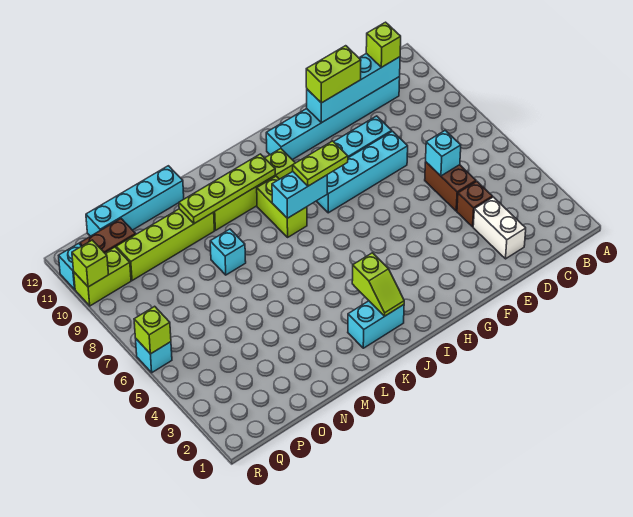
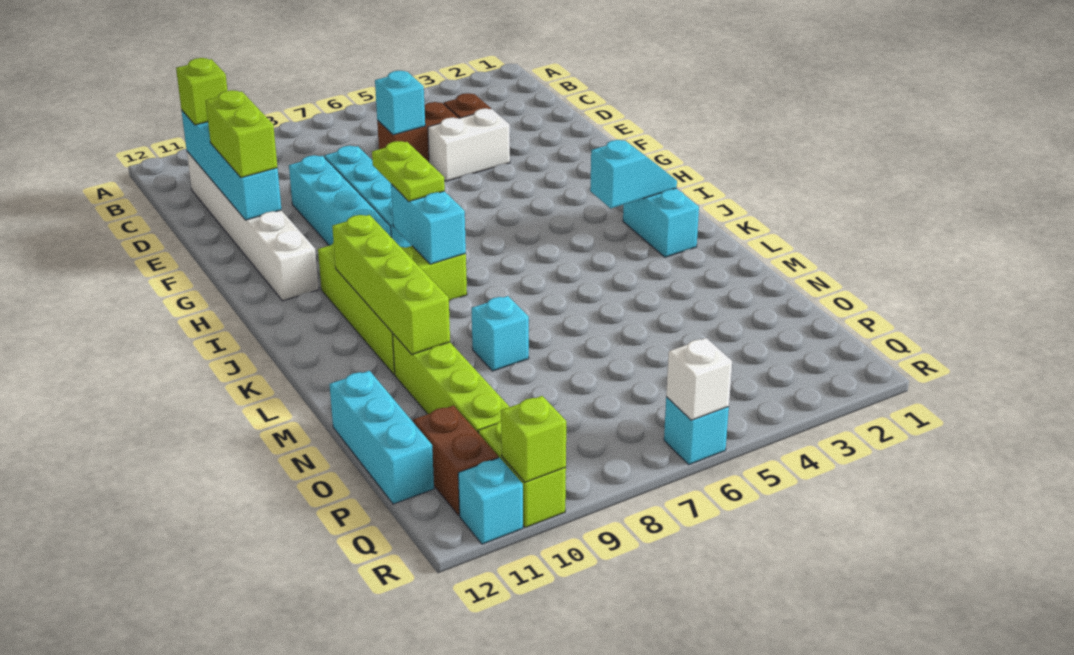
cyan brick C11:H11 level 1 -> white brick C11:H11 level 1
white brick D2:D3 level 1 -> white brick E4:E5 level 1
lime slope J2:J3 level 2 top 3 -> cyan slope J2:J3 level 2 top 3
lime plate J10:M10 level 2 -> lime brick J10:M10 level 2
cyan brick M12:P12 level 1 -> cyan brick N12:P12 level 1
lime brick R6 level 2 -> white brick R6 level 2

